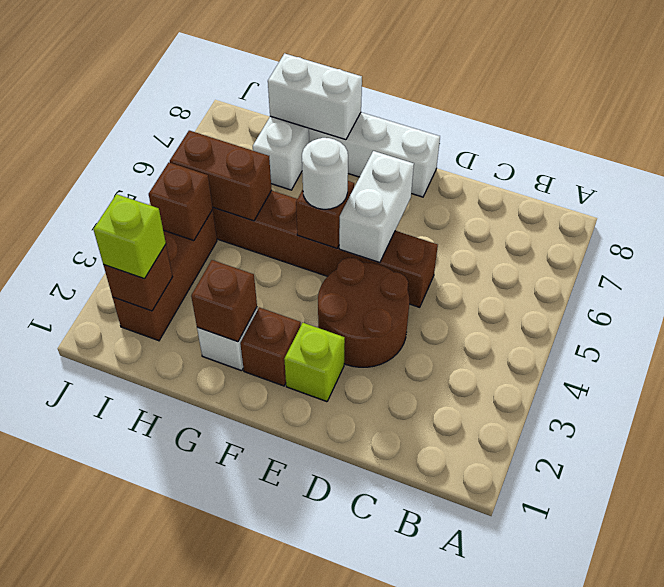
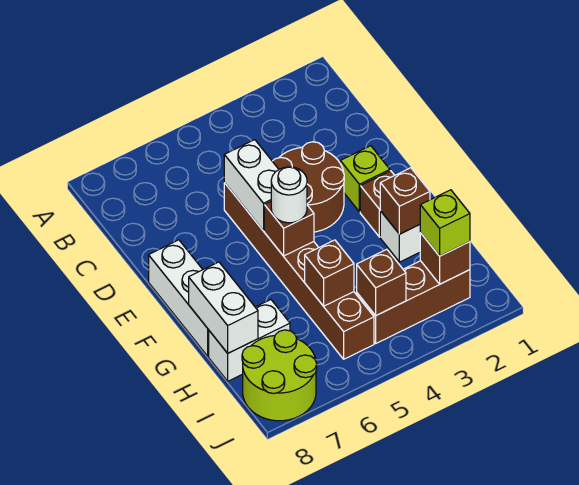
white brick E5:E6 level 2 -> white brick D5:E5 level 2
brown brick H5:I5 level 2 -> brown brick H5 level 2
none -> lime round brick I7:J8 level 1

